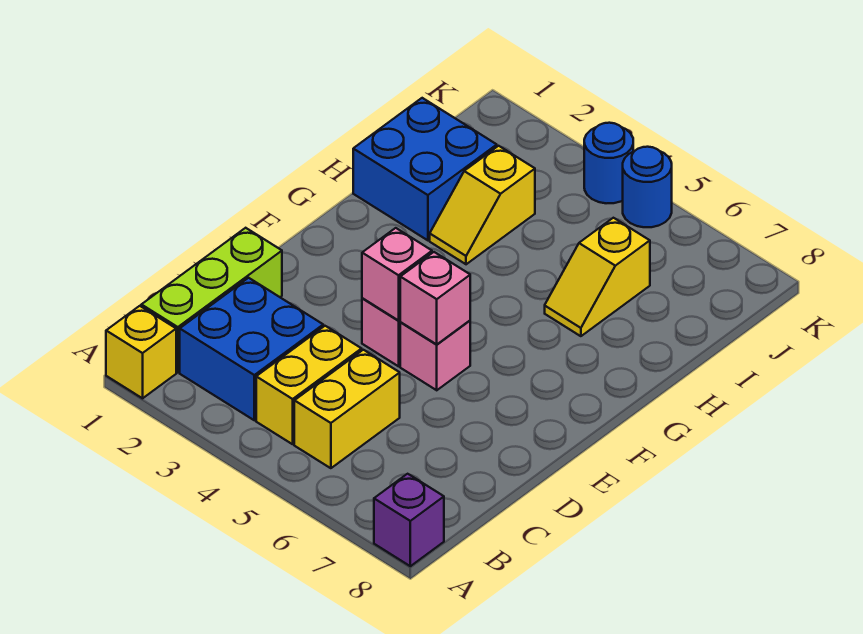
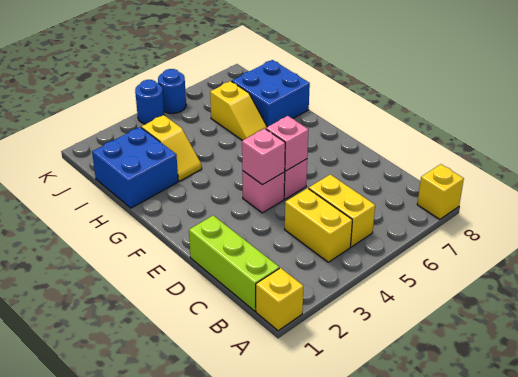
purple brick A8 level 1 -> yellow brick A8 level 1
blue brick B2:C3 level 1 -> blue brick H7:I8 level 1

